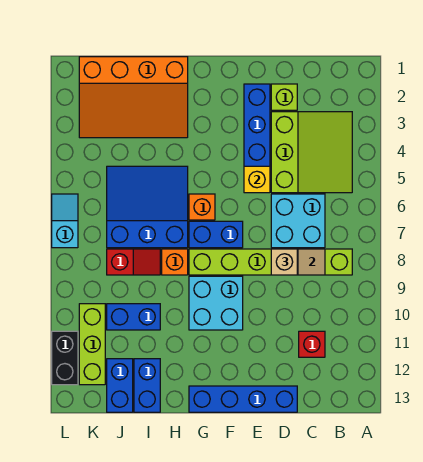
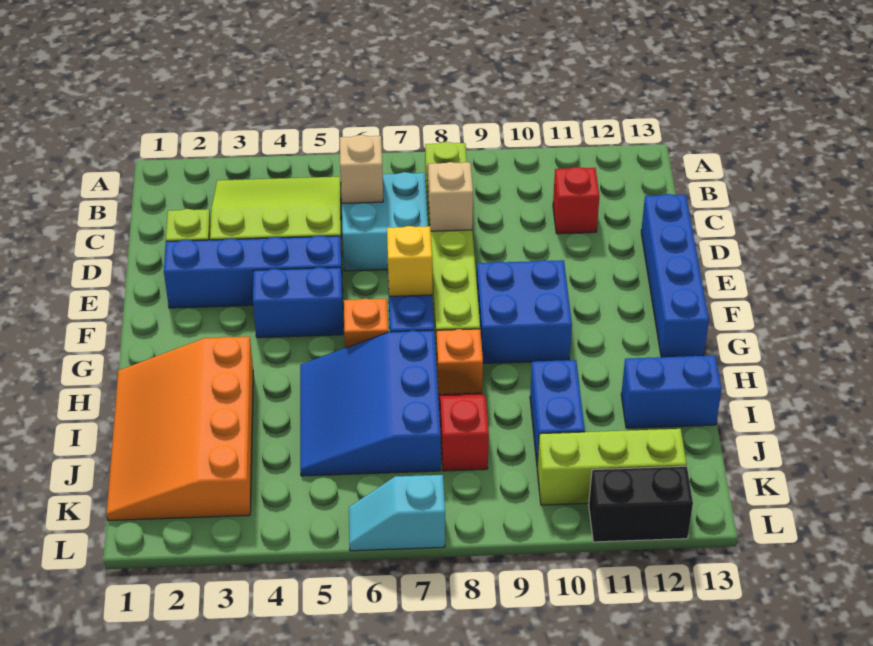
tan brick D8 level 3 -> tan brick C6 level 2
yellow brick E5 level 2 -> yellow brick F7 level 2
cyan brick F9:G10 level 1 -> blue brick F9:G10 level 1
orange slope H1:K3 level 1 top 1 -> orange slope H1:K3 level 1 top 3
blue brick J12:J13 level 1 -> blue brick F4:F5 level 1

